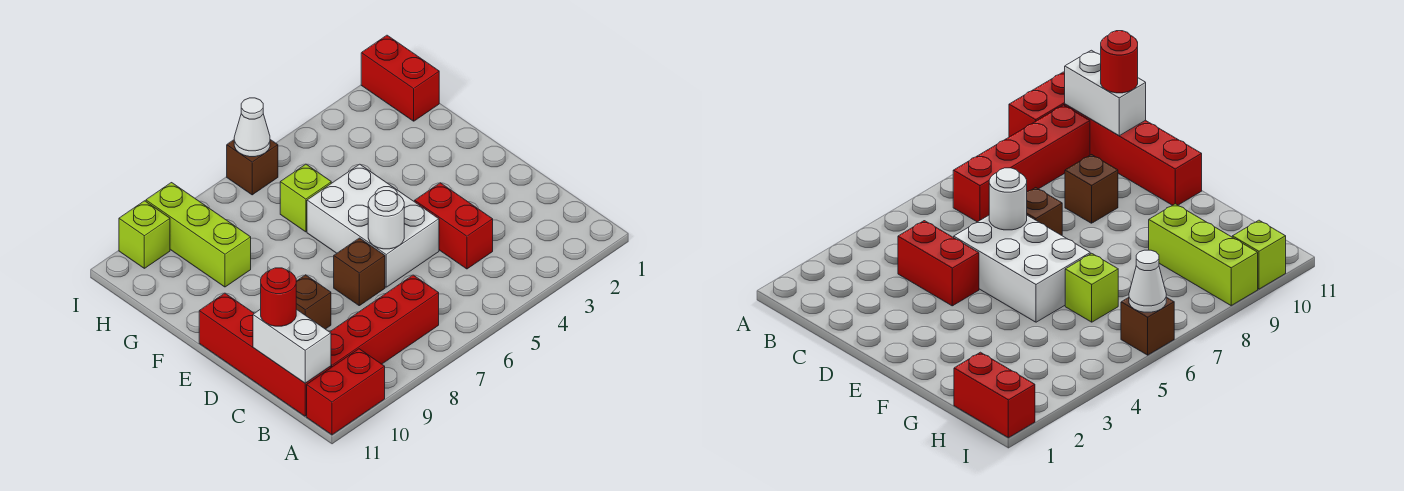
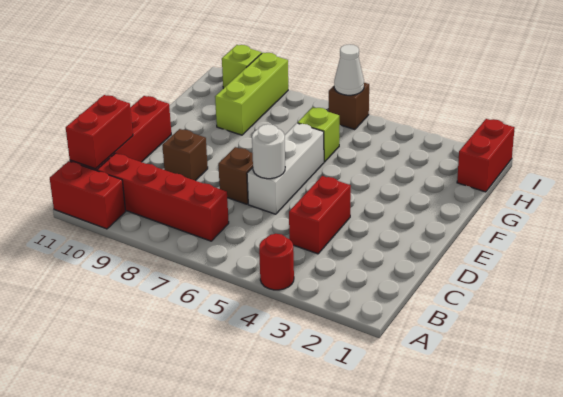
white brick B11:C11 level 2 -> red brick B11:C11 level 2
red round brick C11 level 3 -> red round brick A4 level 1
white brick D5:F6 level 1 -> white brick D6:F6 level 1

